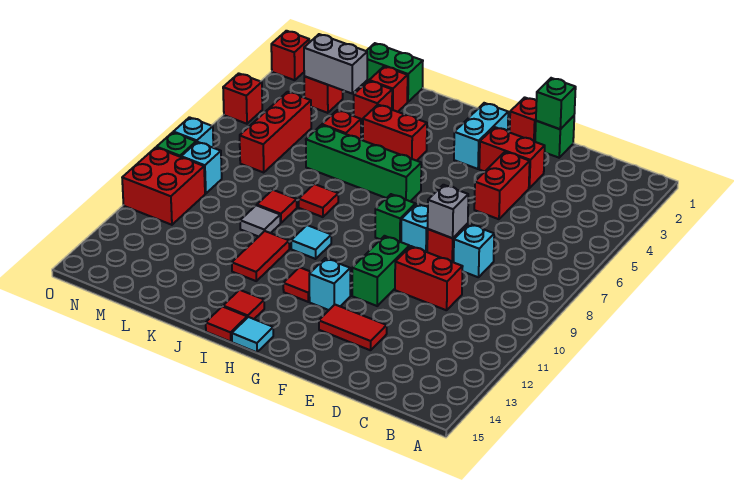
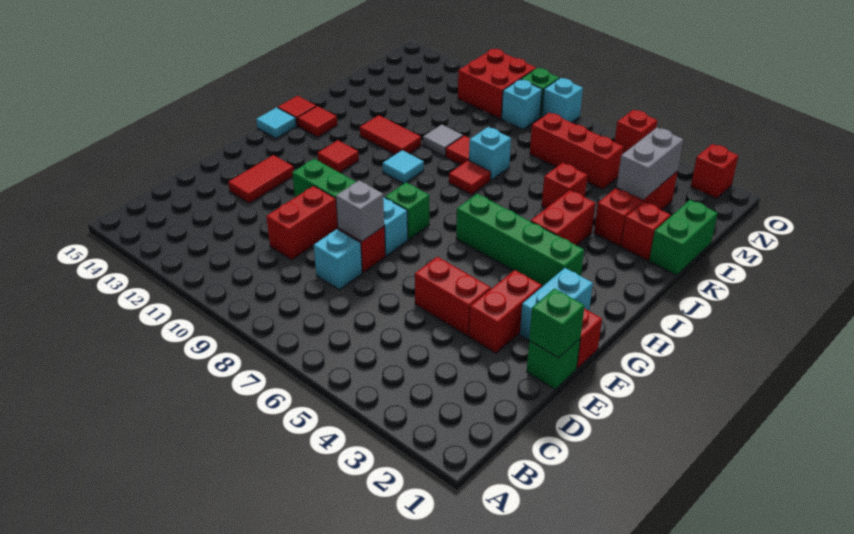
cyan brick G2:G3 level 1 -> cyan brick F2:G2 level 1
cyan brick G12 level 1 -> cyan brick K8 level 1
green brick H6:K6 level 1 -> green brick H3:H6 level 1

